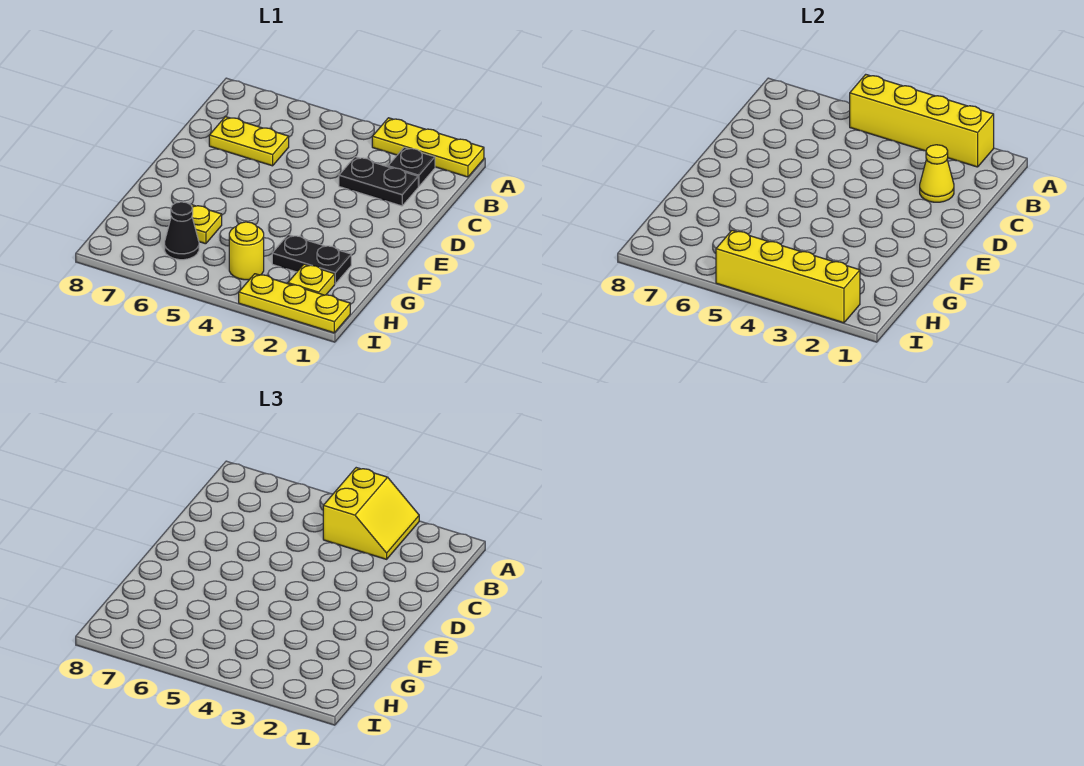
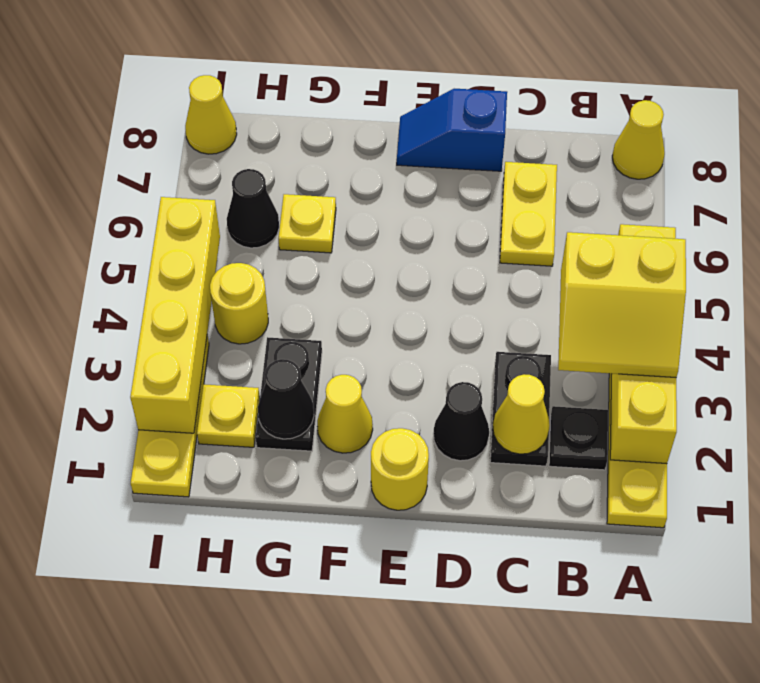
none -> yellow cone A8 level 1
none -> black cone D2 level 1
none -> blue slope D8:E8 level 1 top D
none -> yellow round brick E1 level 1
none -> yellow cone F2 level 1
none -> black cone G2 level 2
none -> yellow cone I8 level 1

